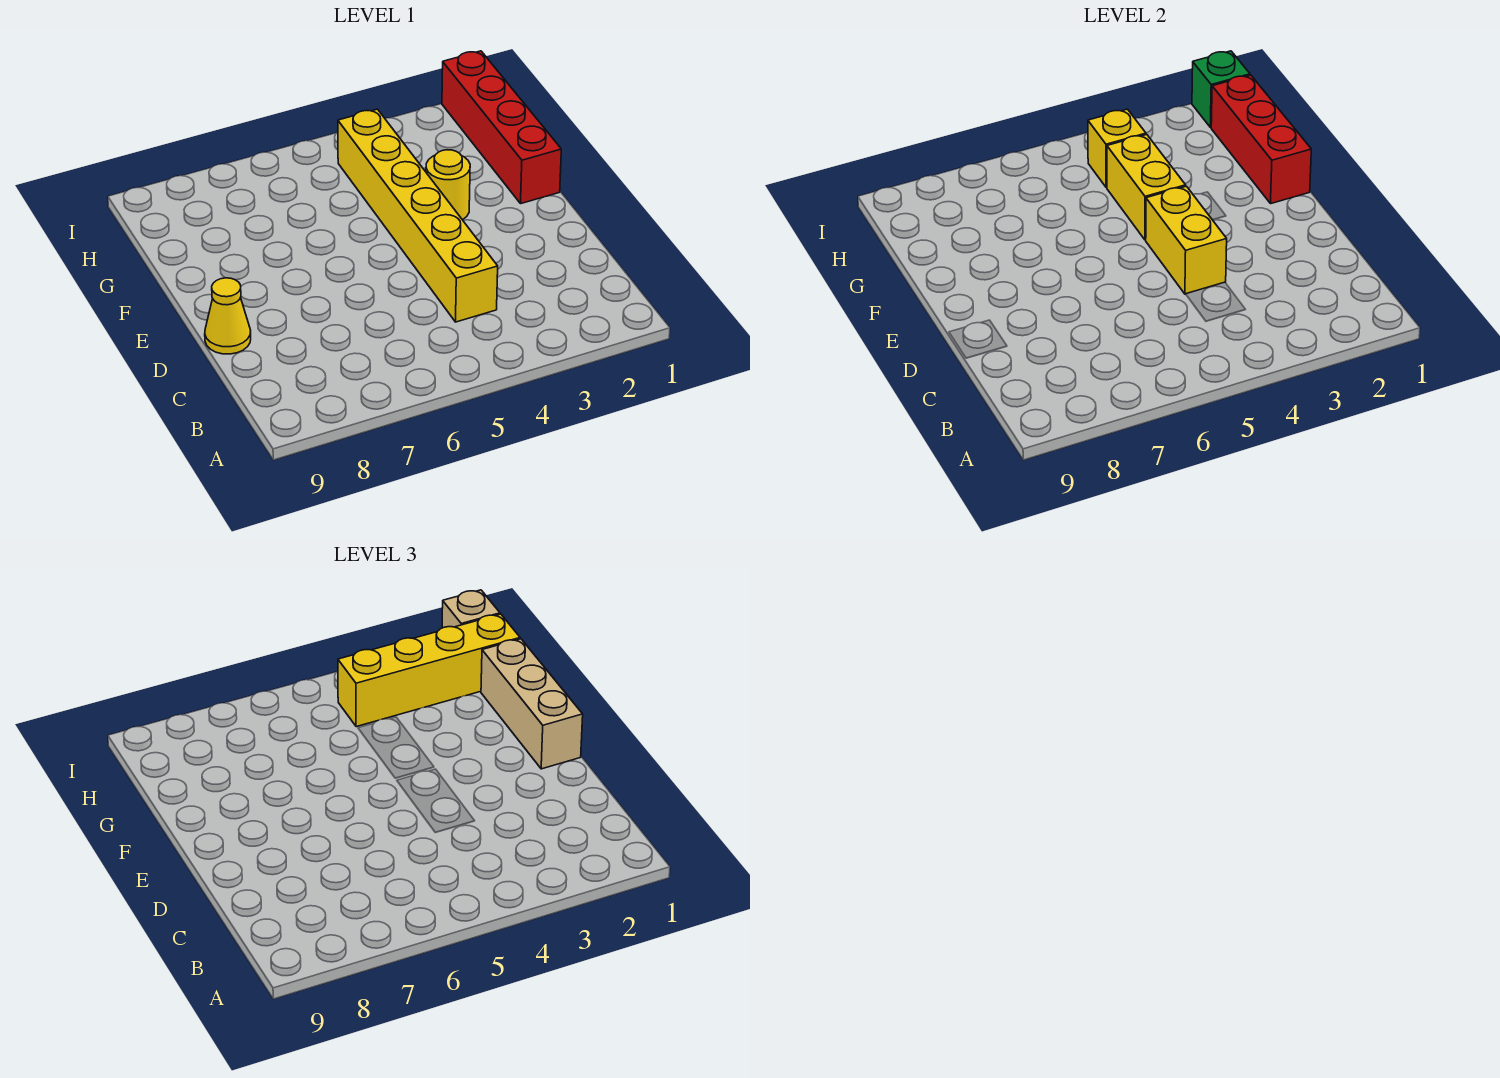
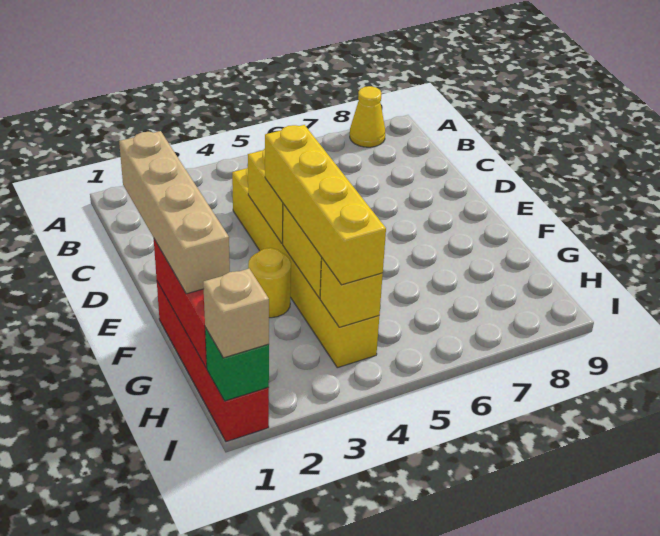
yellow cone D9 level 1 -> yellow cone A8 level 1
tan brick E1:G1 level 3 -> tan brick D1:G1 level 3
yellow brick H1:H4 level 3 -> yellow brick E4:H4 level 3

